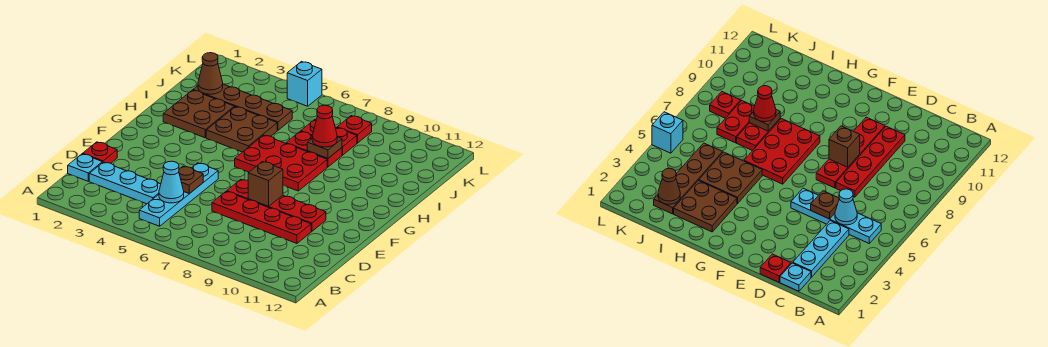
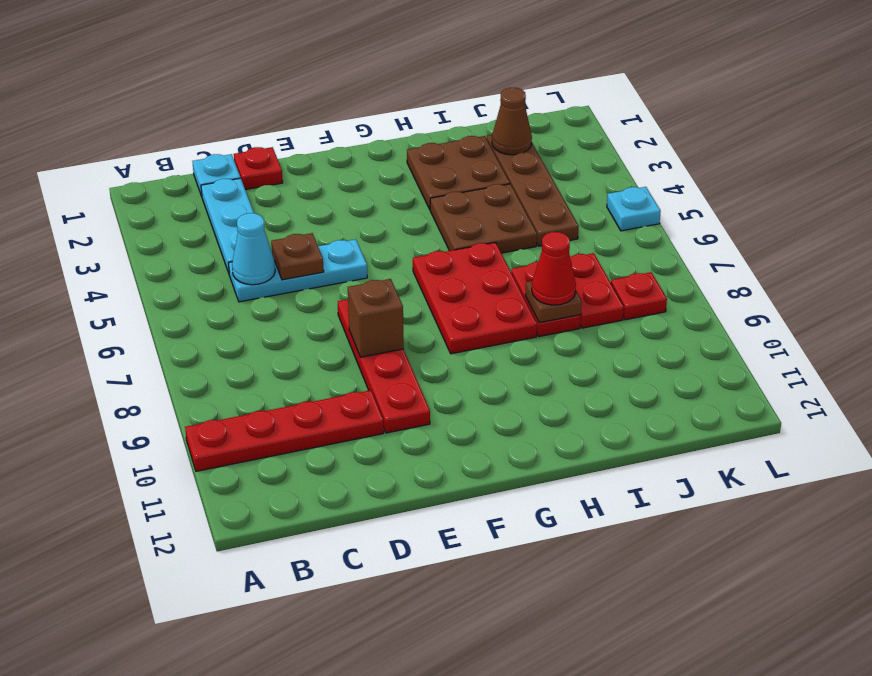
cyan plate B5:E5 level 1 -> cyan plate C5:E5 level 1
red plate D7:D10 level 1 -> red plate A10:D10 level 1
cyan brick L5 level 1 -> cyan plate L5 level 1

